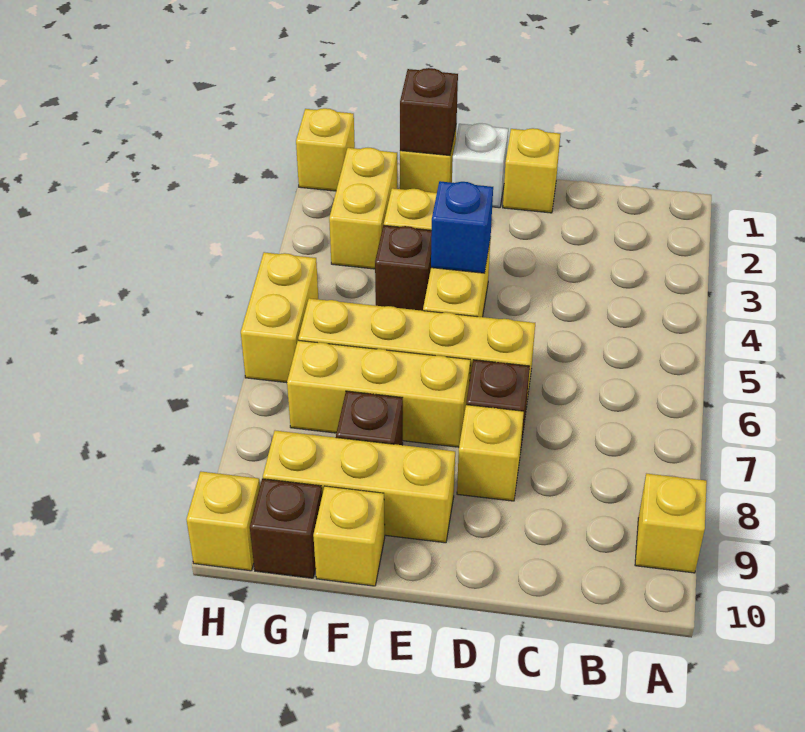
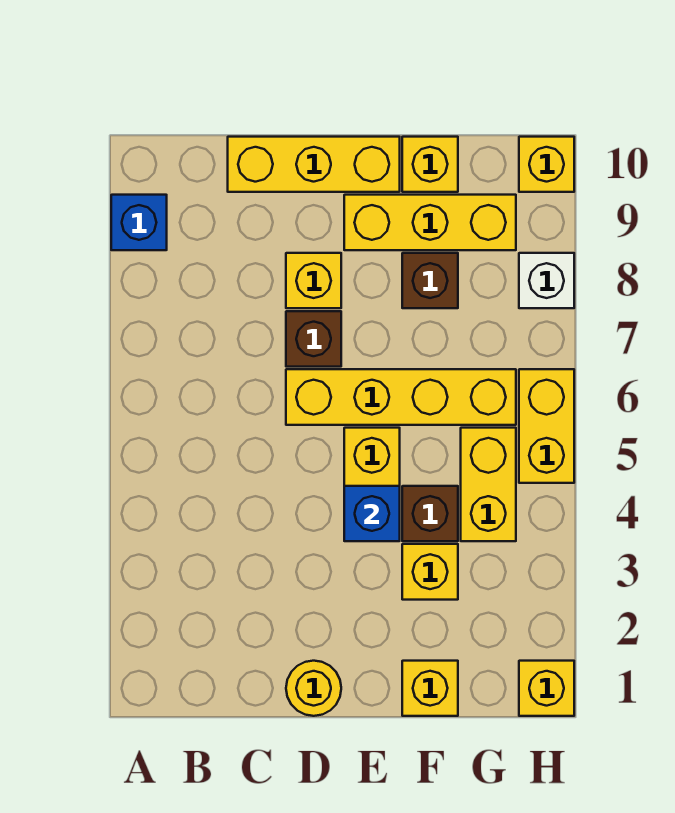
yellow brick A9 level 1 -> blue brick A9 level 1
yellow brick D1 level 1 -> yellow round brick D1 level 1
white brick E1 level 1 -> white brick H8 level 1
yellow brick E7:G7 level 1 -> yellow brick C10:E10 level 1
brown brick F1 level 2 -> none
yellow brick G2:G3 level 1 -> yellow brick G4:G5 level 1
brown brick G10 level 1 -> none

